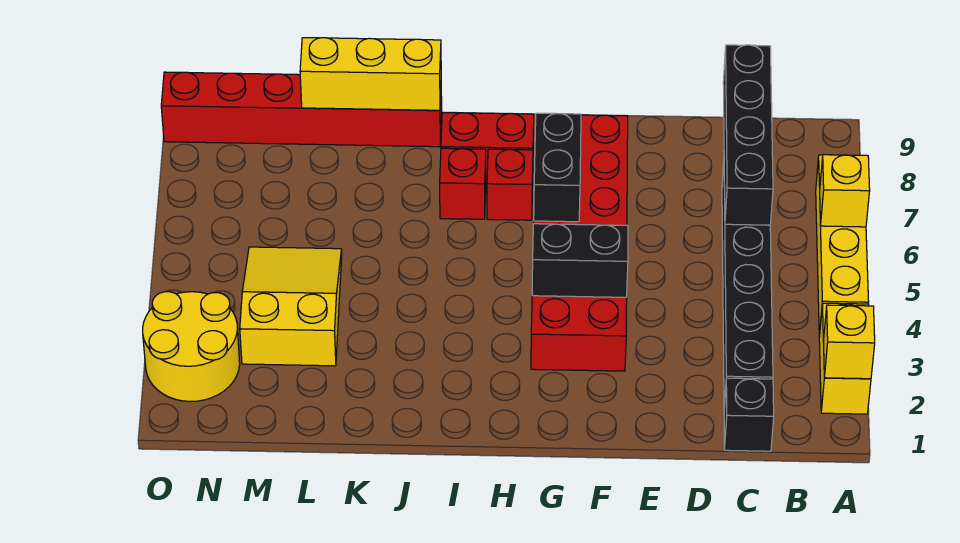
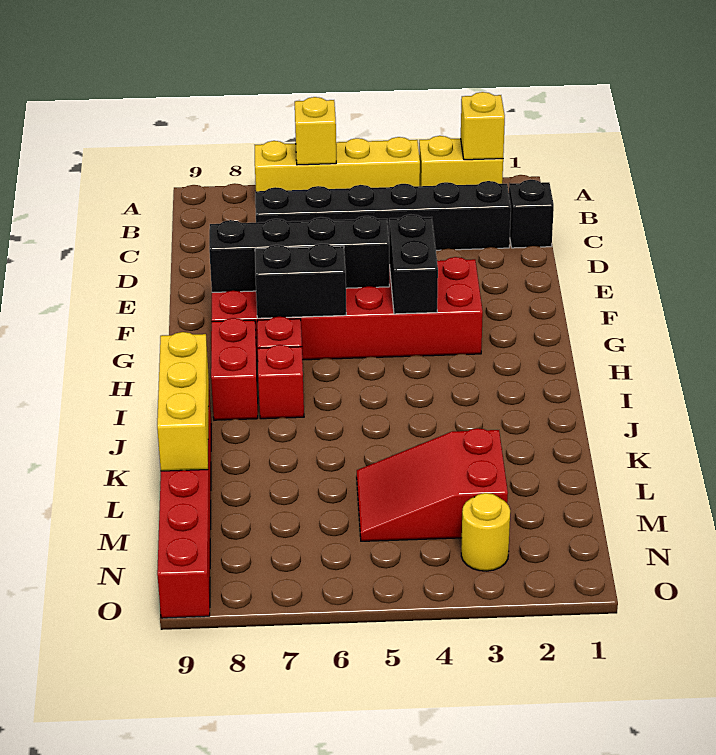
black brick C6:C9 level 2 -> black brick F5:F8 level 2
yellow slope L3:M5 level 1 top 3 -> red slope L3:M5 level 1 top 3
yellow round brick N2:O3 level 1 -> yellow round brick N3 level 1

